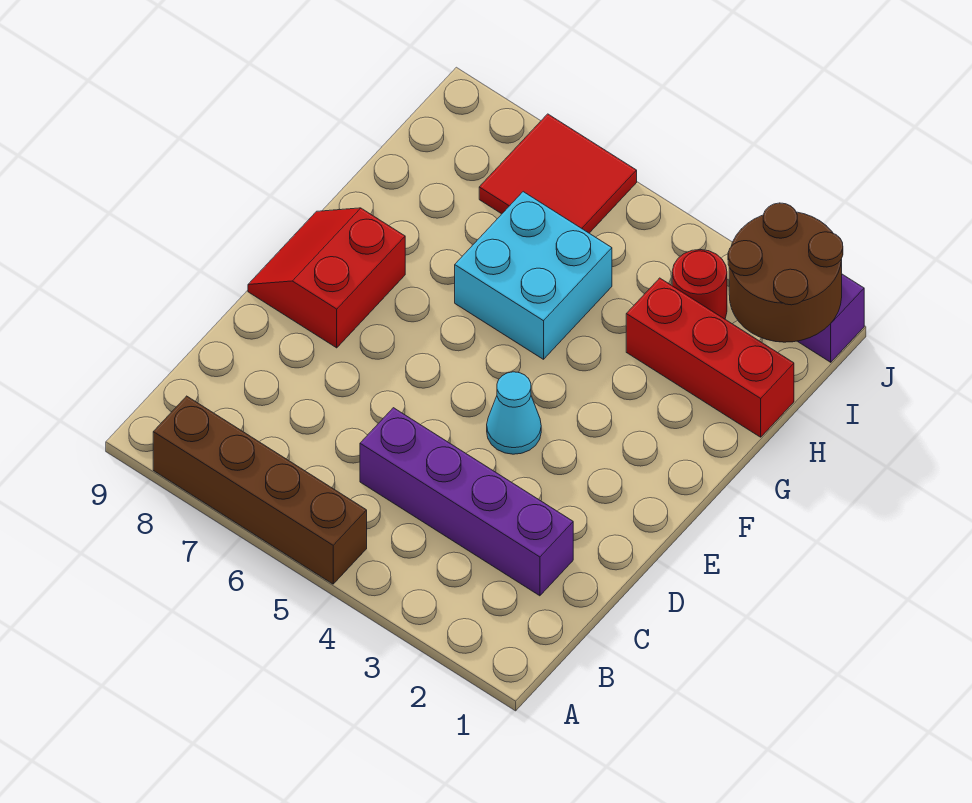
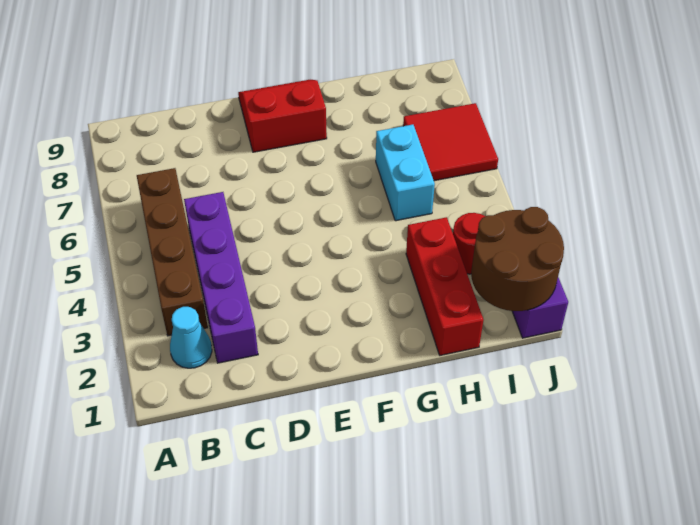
brown brick A5:A8 level 1 -> brown brick B3:B6 level 1
cyan cone E4 level 1 -> cyan cone B2 level 1
cyan brick G5:H6 level 1 -> cyan brick H5:H6 level 1

